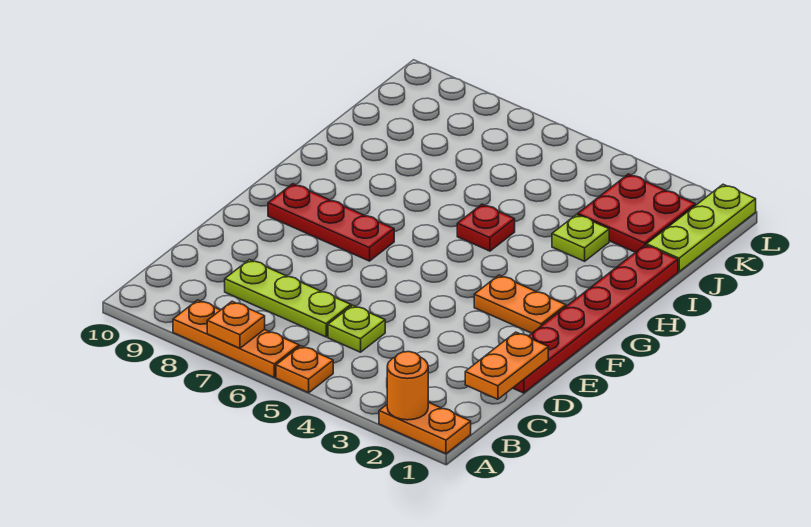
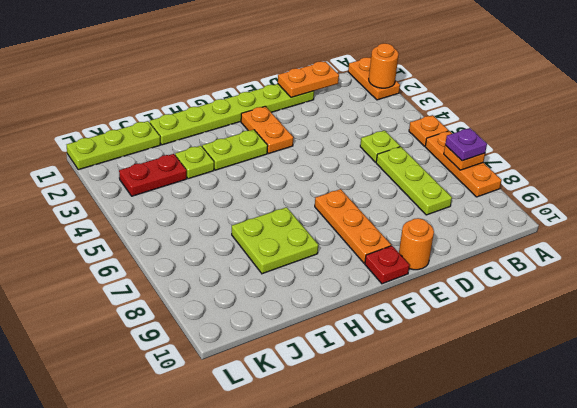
none -> purple plate A7 level 3
red plate D1:I1 level 1 -> lime plate D1:I1 level 1
none -> orange round brick E10 level 1
red plate F7:F9 level 1 -> orange plate F7:F9 level 1
none -> lime plate G3:H3 level 1
red plate H5 level 1 -> red plate F10 level 1
none -> lime plate H7:I8 level 1
red plate J2:K3 level 1 -> red plate J3:K3 level 1

